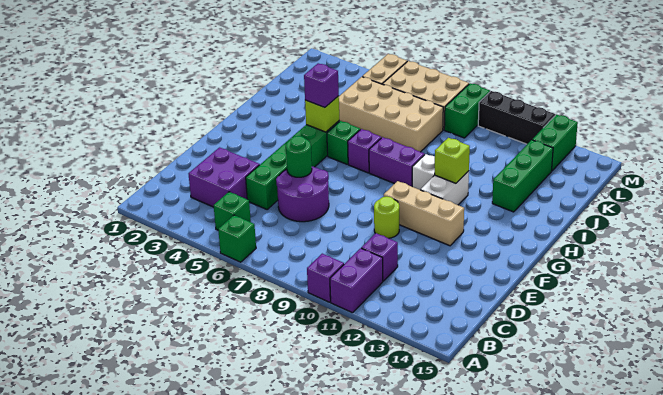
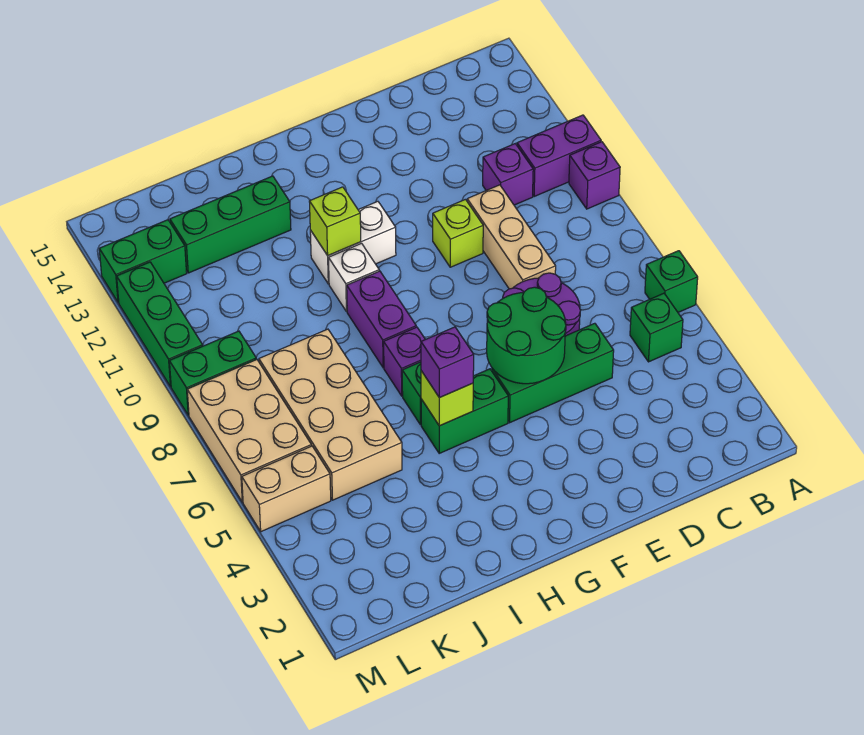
purple brick C3:D4 level 1 -> none
green round brick E6 level 2 -> green round brick E5:F6 level 2
lime round brick E10 level 1 -> lime brick E10 level 1
tan brick F10:F12 level 1 -> tan brick D8:D10 level 1
black brick M10:M12 level 1 -> green brick M10:M12 level 1

